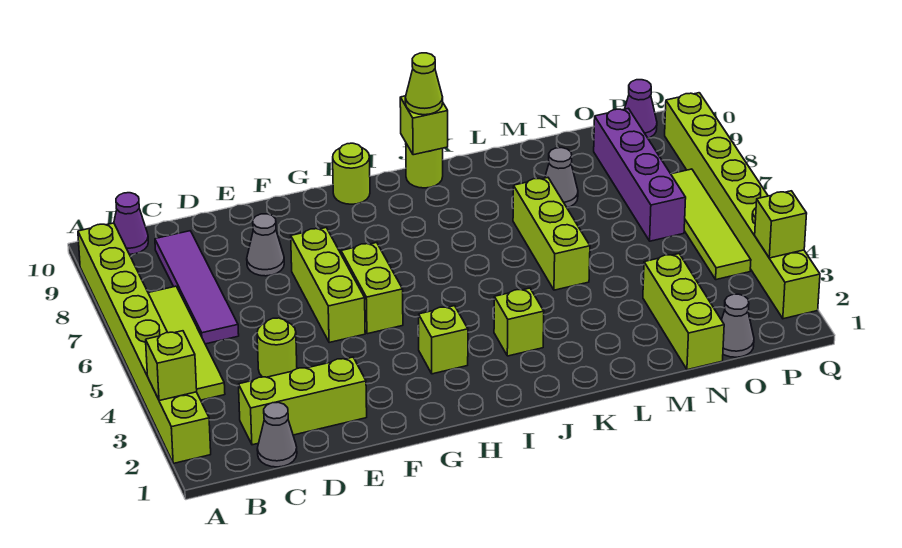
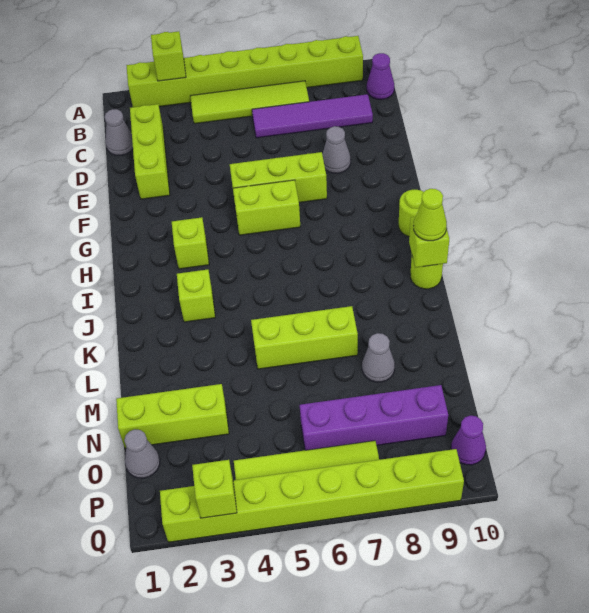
lime round brick D4 level 1 -> none

